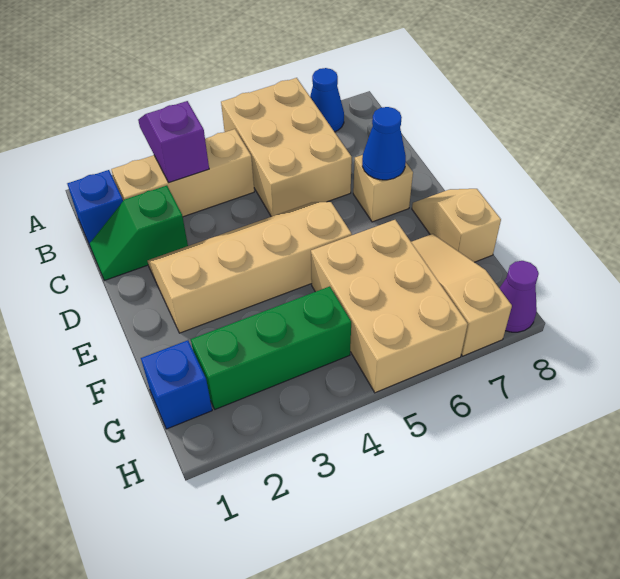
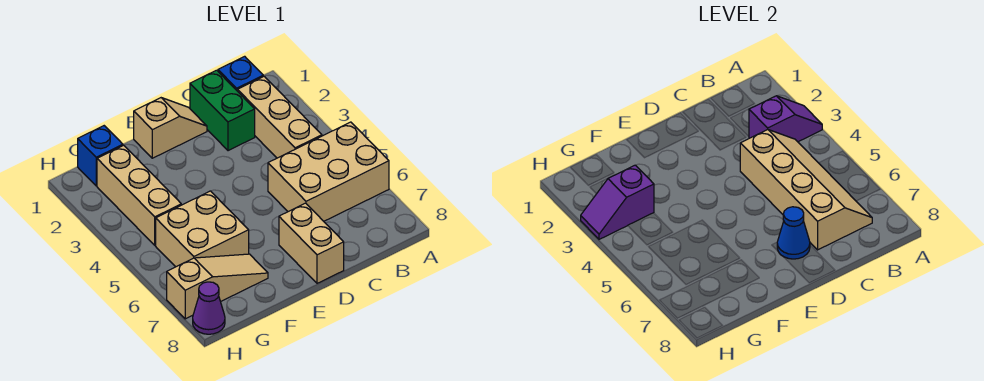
blue cone A7 level 1 -> none
green slope C1:C2 level 1 top 2 -> green brick C1:C2 level 1
tan slope D2:E5 level 1 top E -> tan slope B4:C7 level 2 top C
tan brick D7 level 1 -> tan brick D7:D8 level 1
tan slope E8:F8 level 1 top F -> tan slope D1:E1 level 1 top E
tan brick F5:H6 level 1 -> tan brick F5:G6 level 1
green brick G2:G4 level 1 -> tan brick G2:G4 level 1
none -> purple slope G3:H3 level 2 top G

